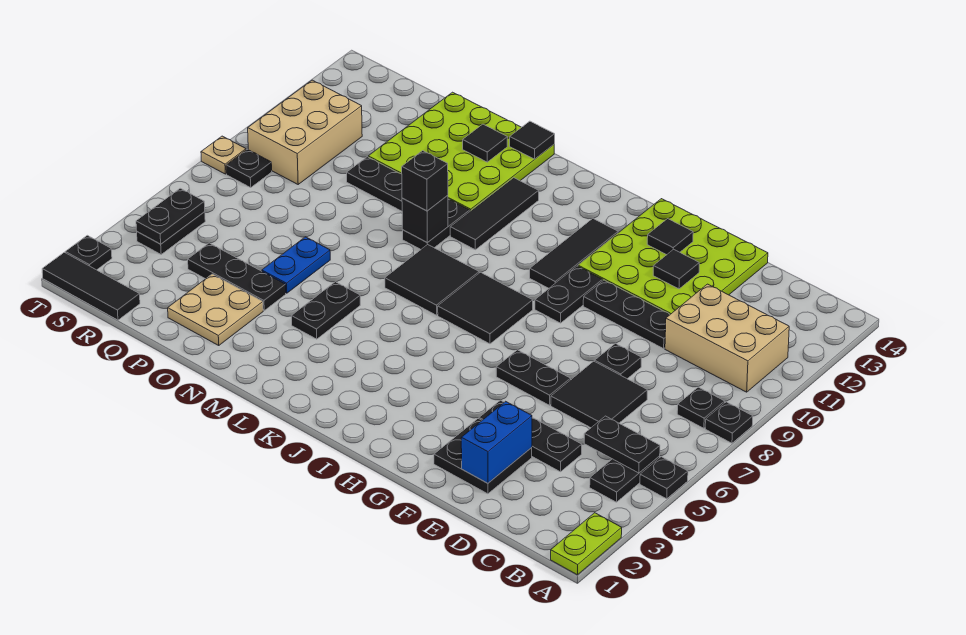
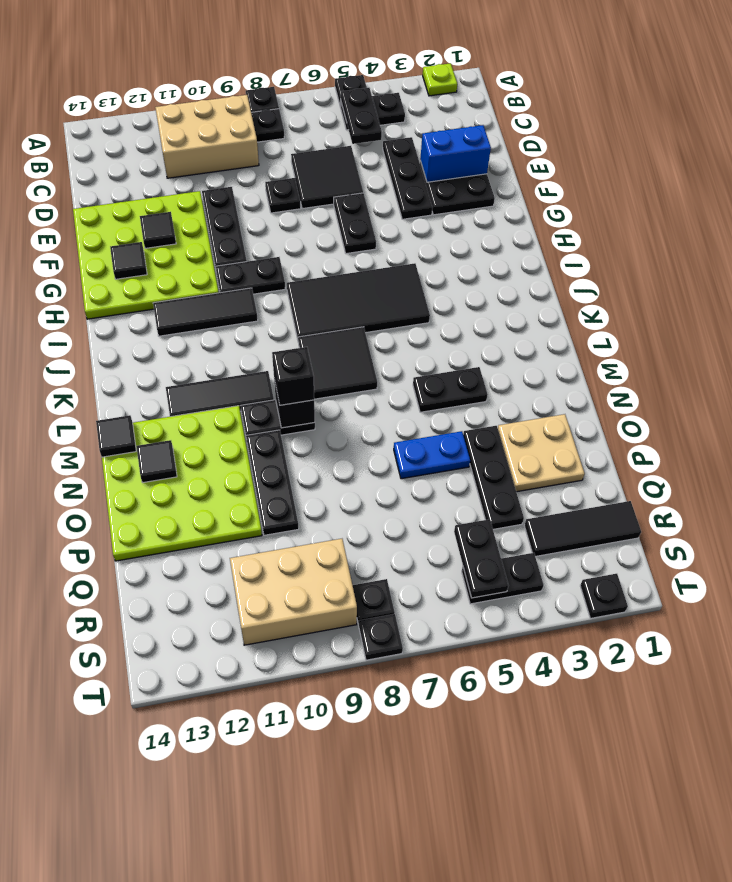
lime plate A1:A2 level 1 -> lime plate A2 level 1
tan brick B10:D11 level 1 -> tan brick B9:C11 level 1
black tile I7:J8 level 1 -> black tile I5:J8 level 1
black tile R1:T1 level 1 -> black tile R1:R3 level 1
black plate S4:S5 level 2 -> black plate R5:S5 level 2
tan plate T8 level 1 -> black plate T8 level 1

